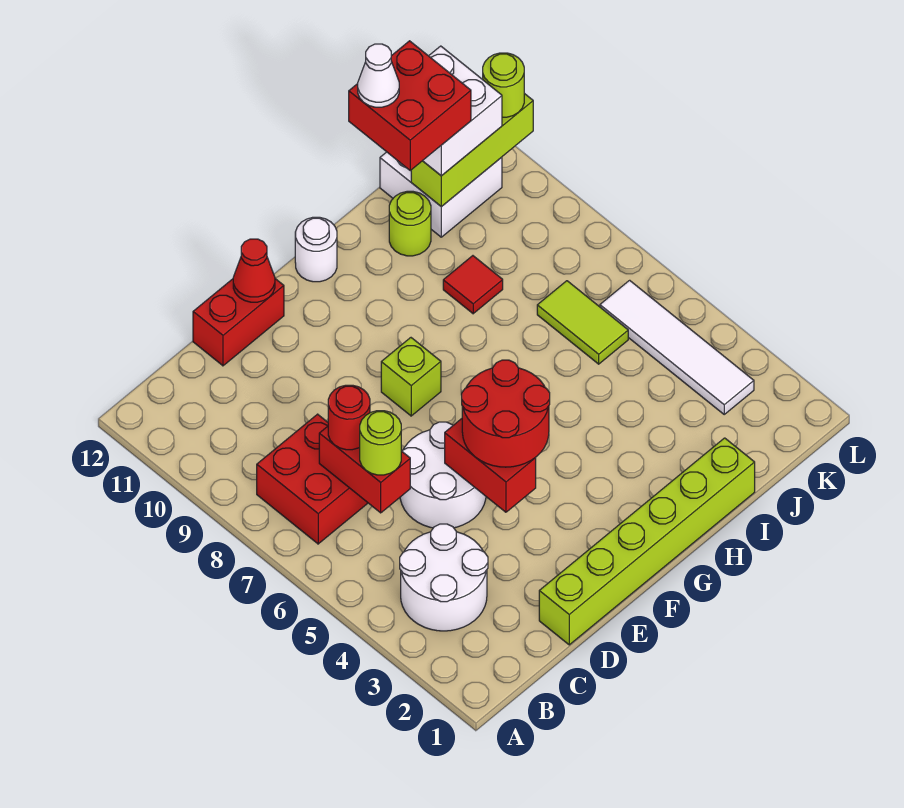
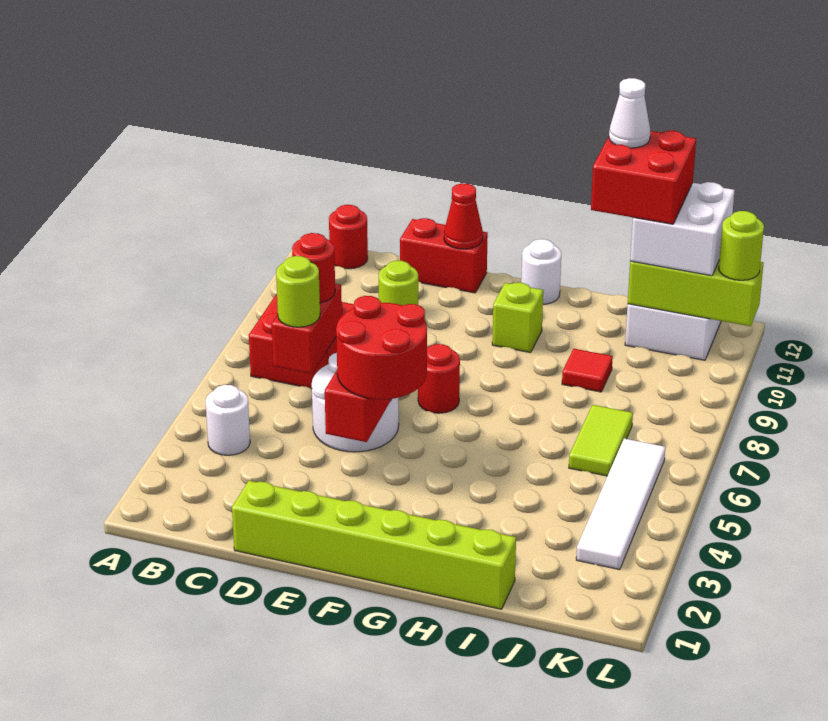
white round brick B3:C4 level 1 -> white round brick B4 level 1
none -> red round brick B12 level 1
none -> red round brick F7 level 1
lime brick F8 level 1 -> lime brick G10 level 1
lime round brick I11 level 1 -> lime round brick D10 level 1

